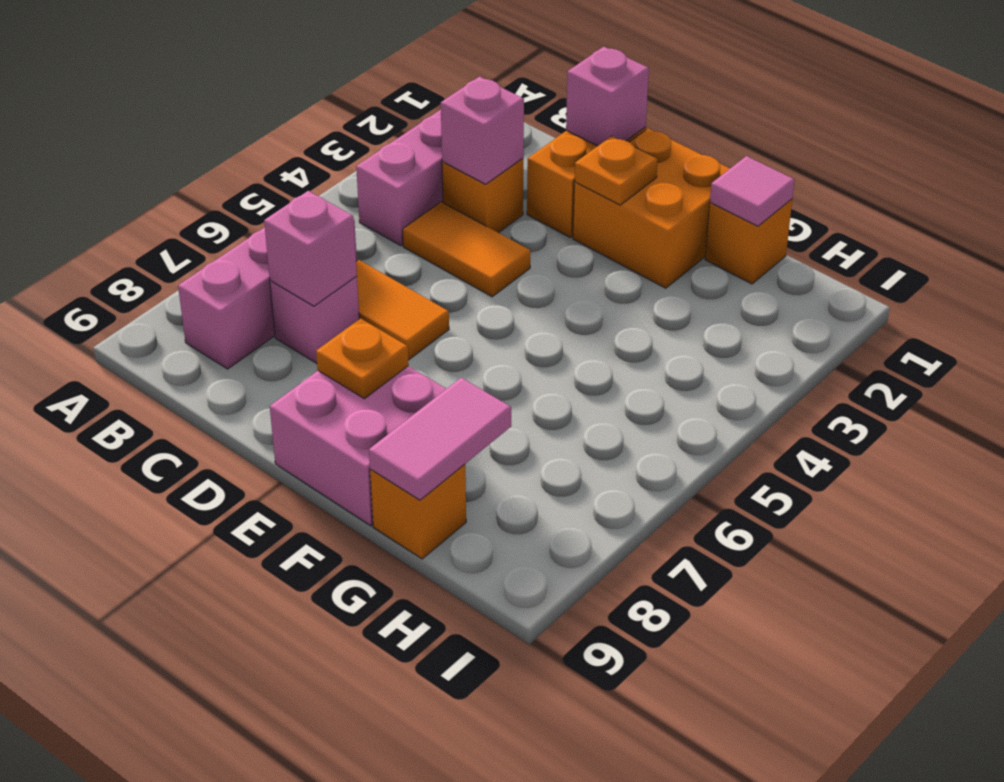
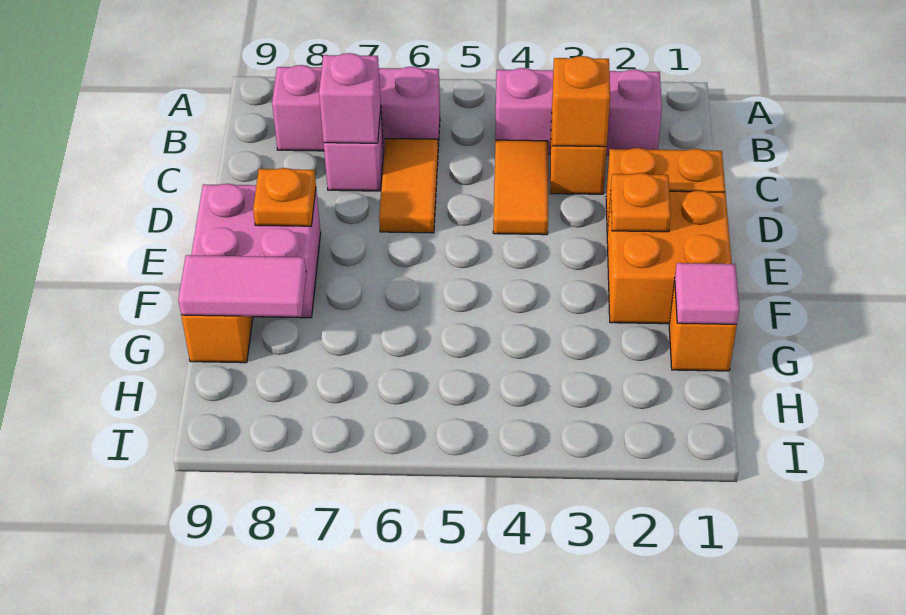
pink brick C3 level 2 -> orange brick C3 level 2
pink brick D1 level 2 -> none

